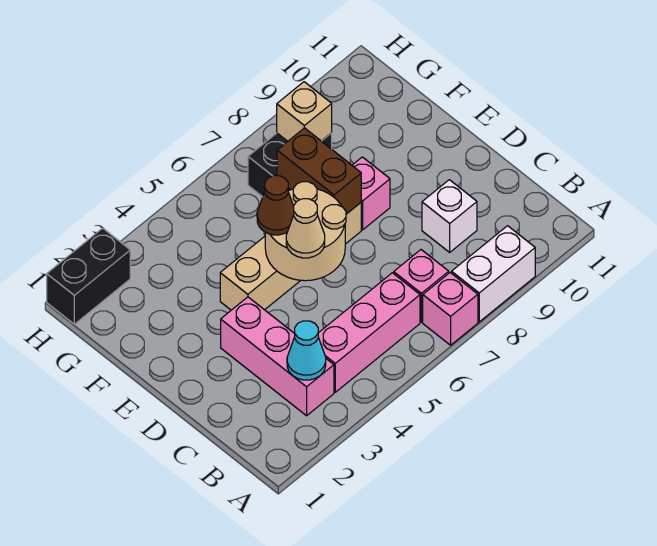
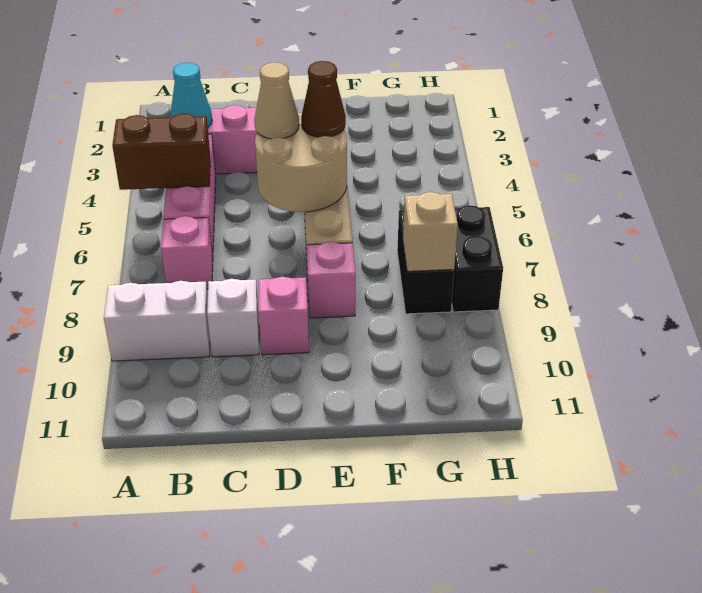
pink brick A7 level 1 -> pink brick D9 level 1
white brick A8:A9 level 1 -> white brick A9:B9 level 1
brown brick E7:F7 level 2 -> brown brick A5:B5 level 2
black brick H1:H2 level 1 -> black brick H7:H8 level 1

